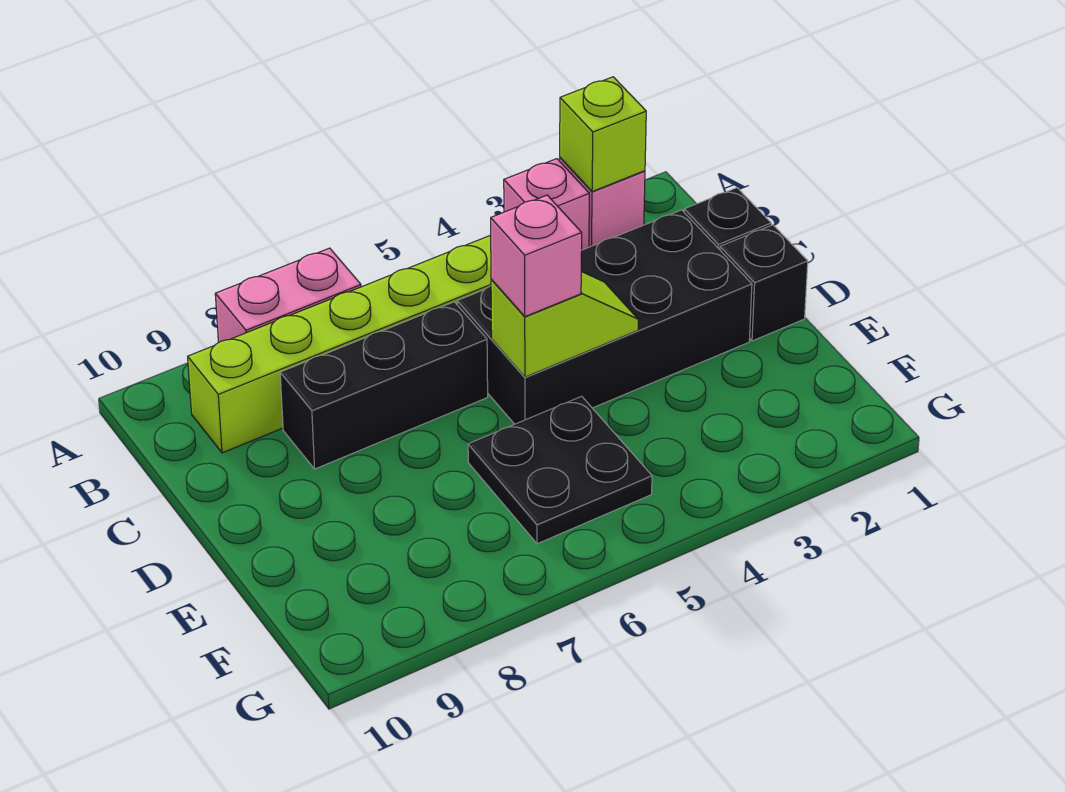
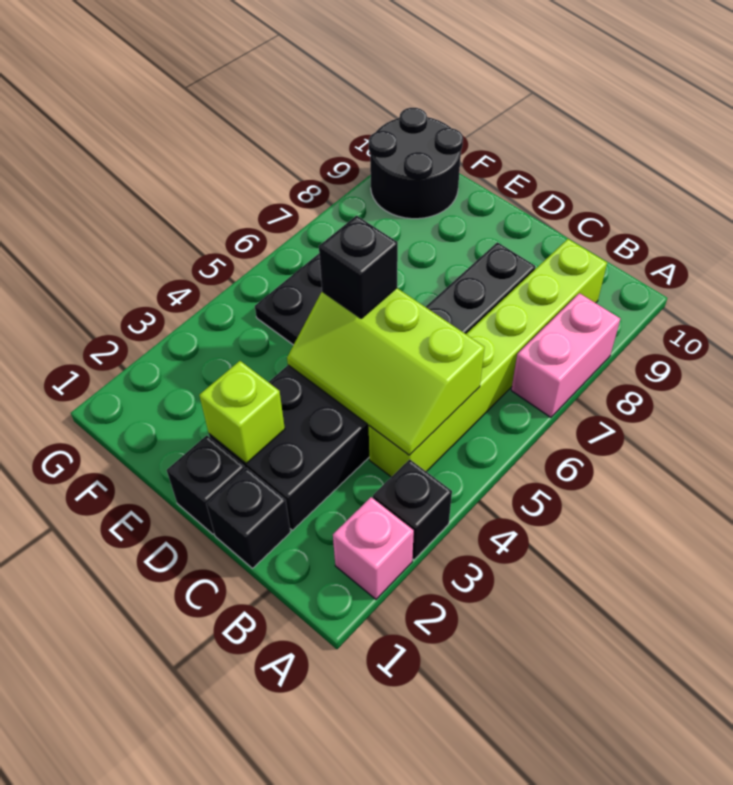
lime brick A2 level 2 -> lime brick D2 level 2
pink brick A3 level 1 -> black brick A3 level 1
lime slope D4:D5 level 2 top 5 -> lime slope B4:D5 level 2 top 5
pink brick D5 level 3 -> black brick D5 level 3
none -> black round brick F9:G10 level 1

